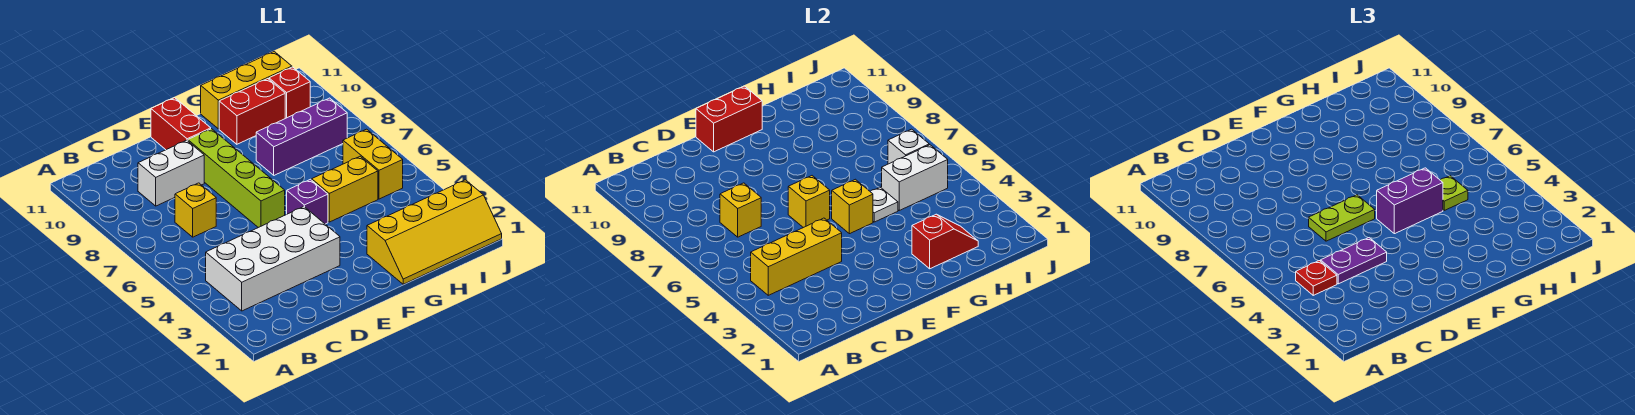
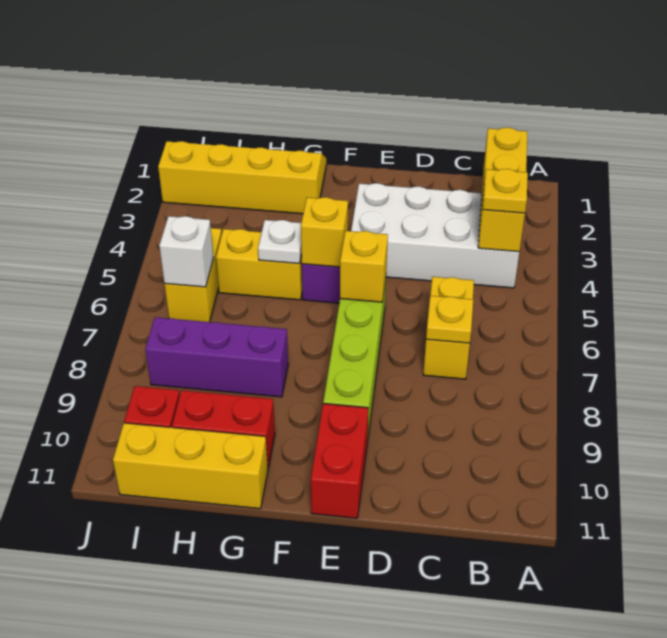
yellow brick B4:D4 level 2 -> yellow brick B2:B4 level 2
red plate B4 level 3 -> yellow plate B4 level 3
purple plate C4:D4 level 3 -> none
yellow brick C7 level 1 -> yellow brick C6:C7 level 1
yellow brick C7 level 2 -> yellow plate C7 level 2
white brick C9:D9 level 1 -> none
lime plate D6:E6 level 3 -> none
red brick E11:F11 level 2 -> none
purple brick F5:G5 level 3 -> none
red slope G2:H2 level 2 top G -> none
white brick H5:I5 level 2 -> none
lime plate H5 level 3 -> none

